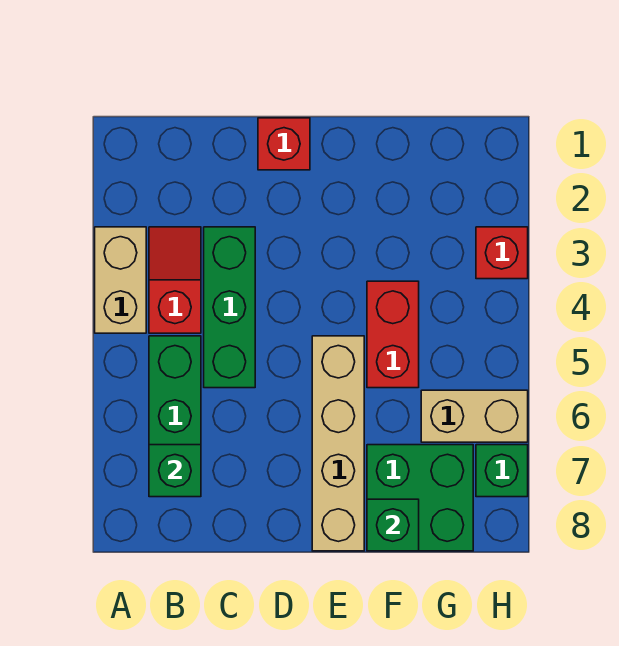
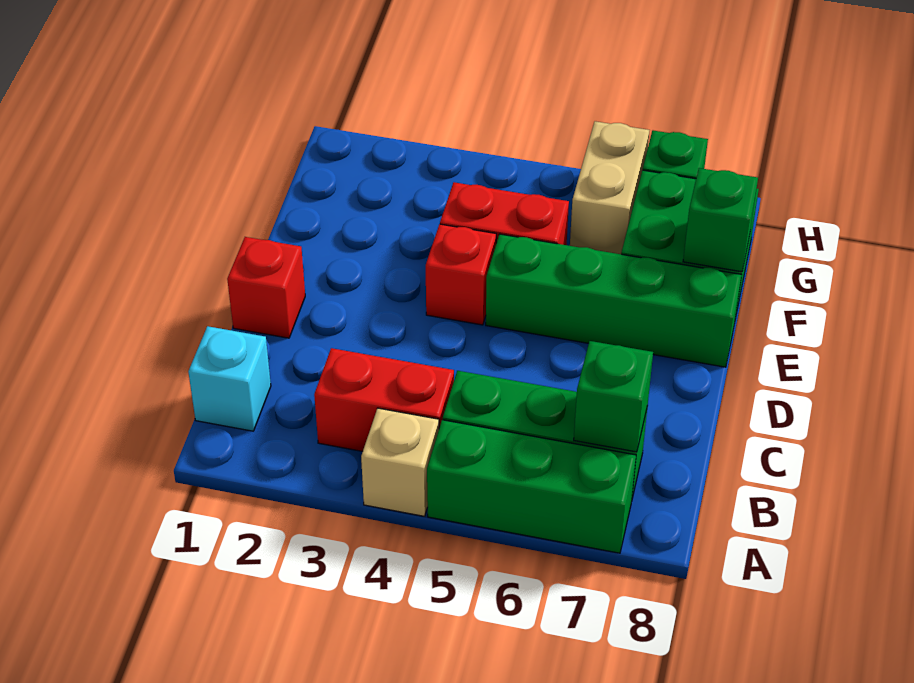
tan brick A3:A4 level 1 -> tan brick A4 level 1
none -> cyan brick B1 level 1
red slope B3:B4 level 1 top 4 -> red brick B3:B4 level 1
green brick C3:C5 level 1 -> green brick A5:A7 level 1
tan brick E5:E8 level 1 -> green brick E5:E8 level 1
red brick H3 level 1 -> red brick E4 level 1

